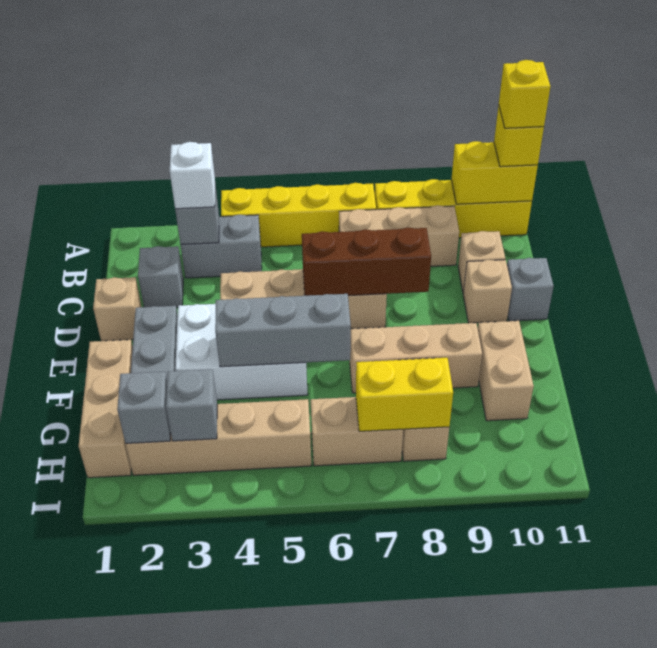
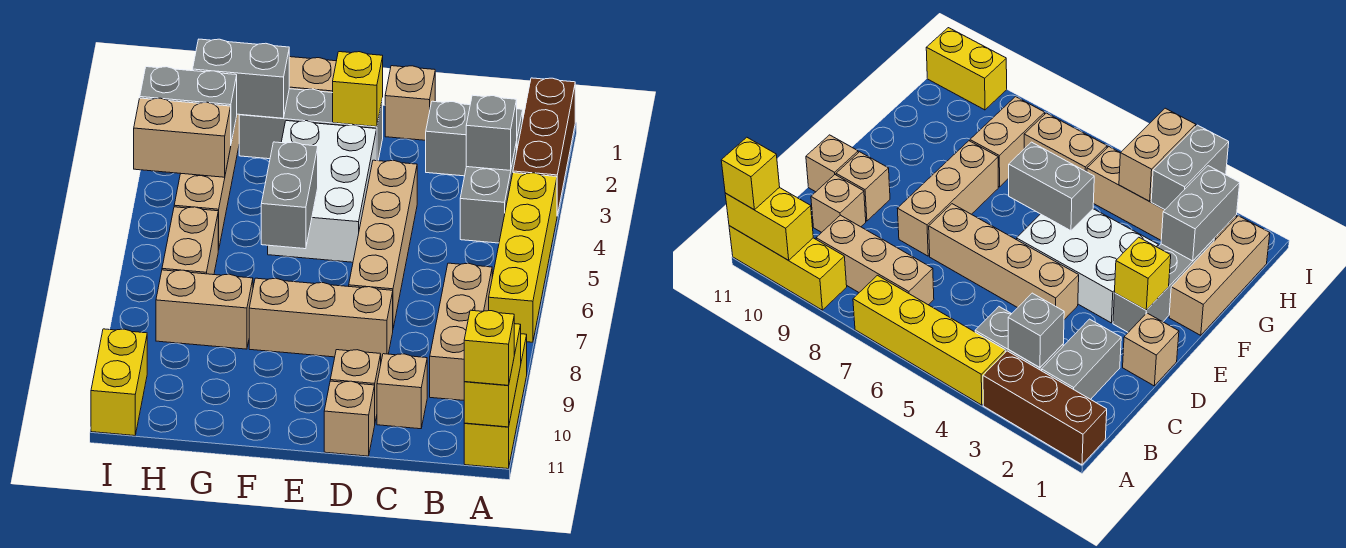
yellow brick A8:A11 level 1 -> yellow brick A9:A11 level 1
yellow brick A11 level 4 -> yellow brick E2 level 2
white brick B3 level 3 -> none
grey brick C2 level 1 -> grey brick B2:C2 level 1
brown brick D6:D8 level 2 -> brown brick A1:A3 level 1
grey brick D11 level 1 -> tan brick D11 level 1
grey brick F4:F6 level 2 -> grey brick F5:F6 level 2
tan brick F7:F9 level 1 -> tan brick D8:F8 level 1
tan brick F10:G10 level 1 -> tan brick H4:I4 level 2
grey brick H2 level 2 -> grey brick G2:H2 level 2
grey brick H3 level 2 -> grey brick H3:I3 level 2
yellow brick H7:H8 level 2 -> yellow brick I10:I11 level 1

